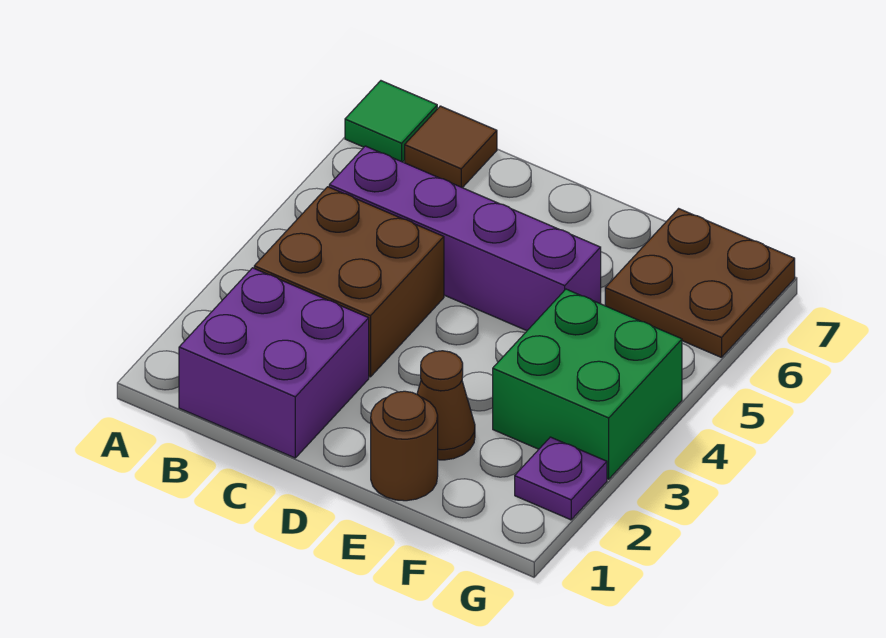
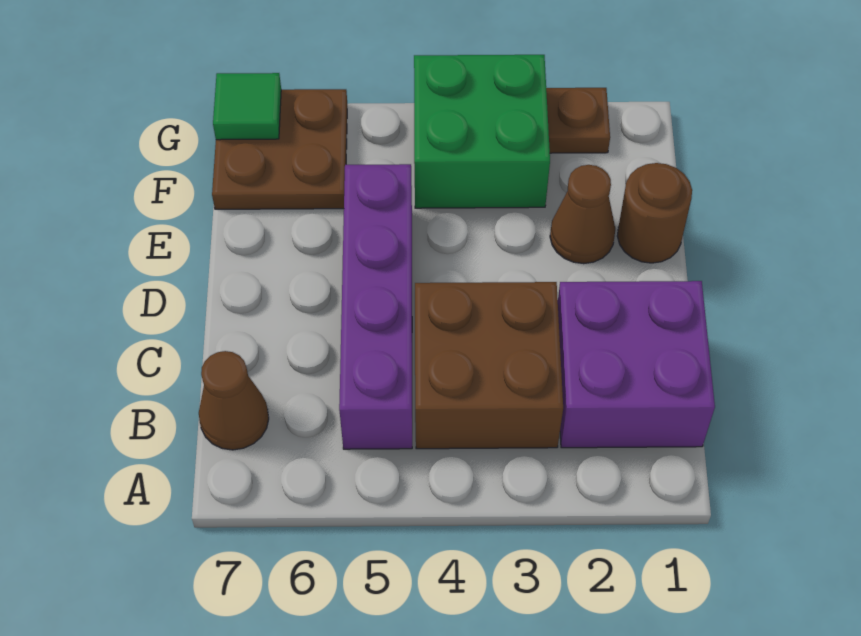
green tile A7 level 1 -> green tile G7 level 2
brown tile B7 level 1 -> brown cone B7 level 1
purple plate G2 level 1 -> brown plate G2 level 1

